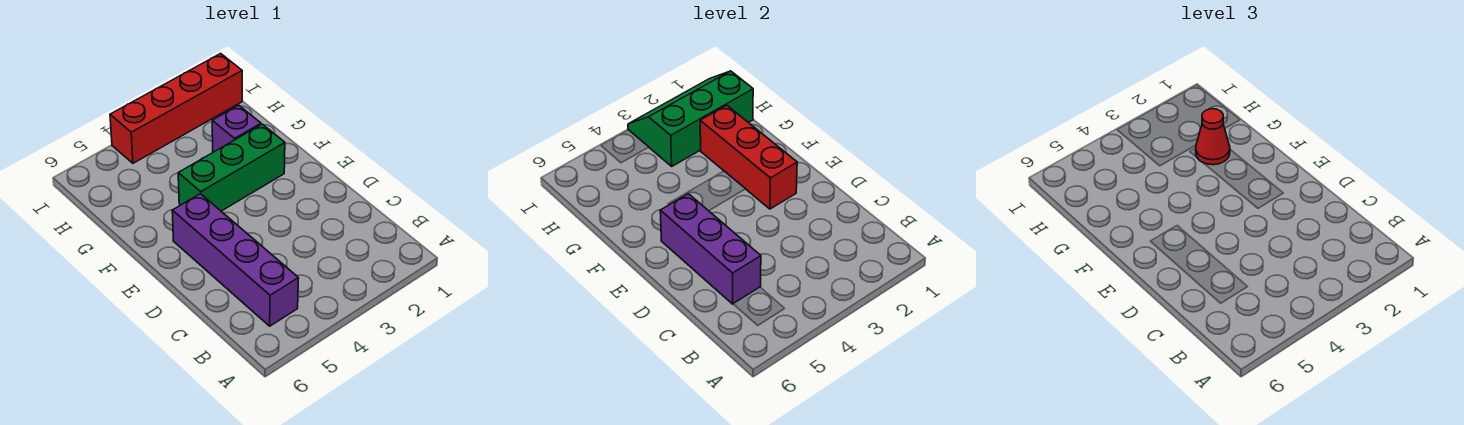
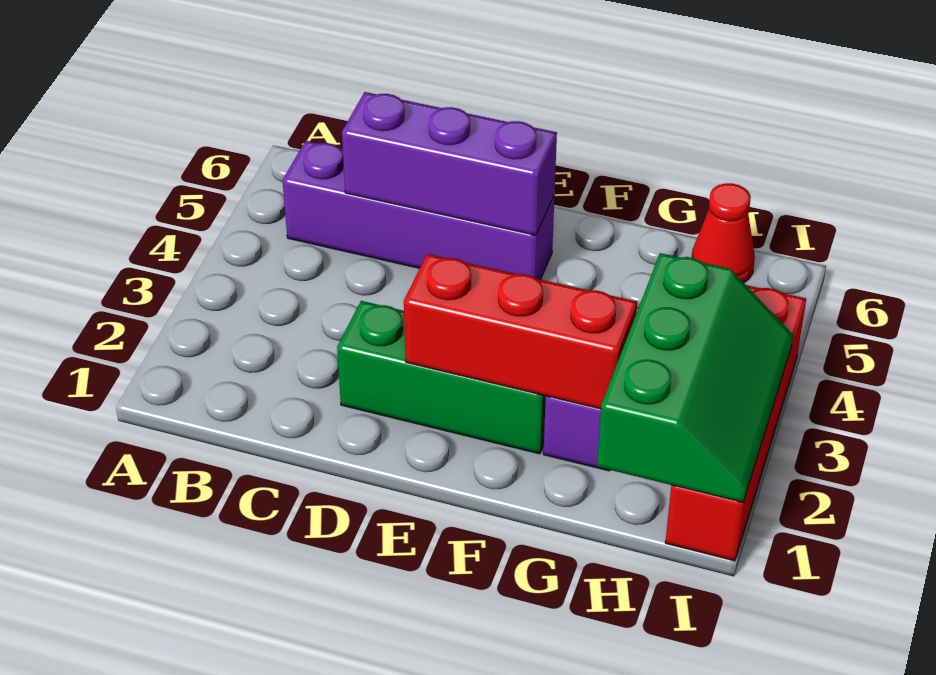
green brick F2:F4 level 1 -> green brick D2:F2 level 1
red cone G2 level 3 -> red cone H6 level 1

